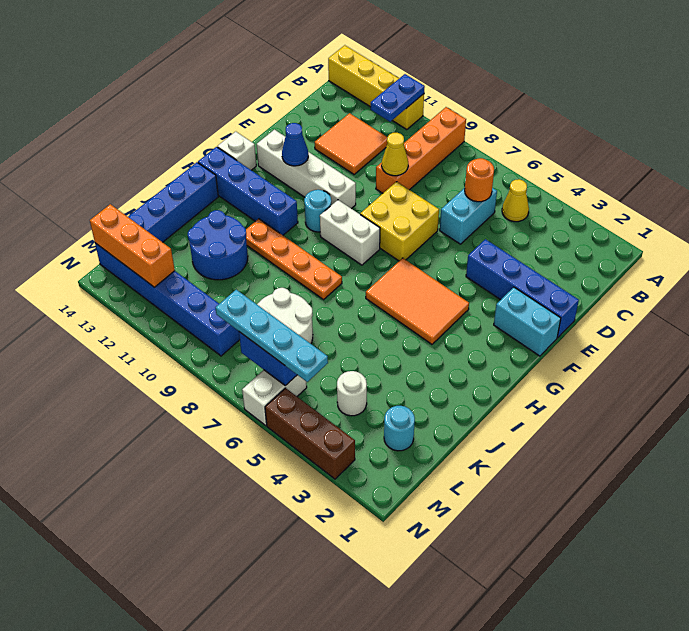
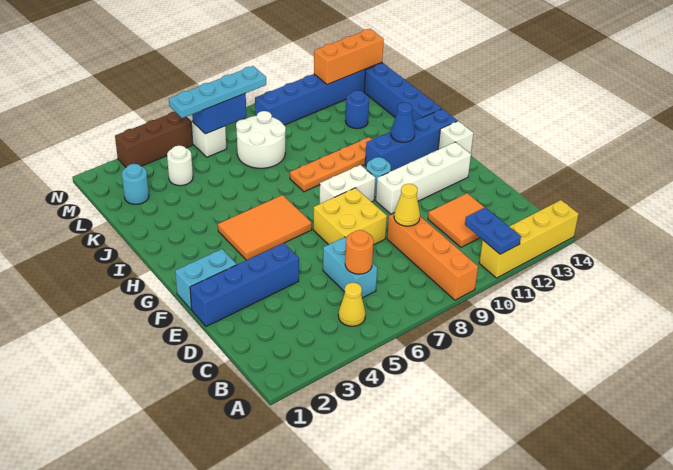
blue cone F12 level 2 -> blue cone H12 level 2
blue round brick J11:K12 level 1 -> blue round brick K12 level 1

